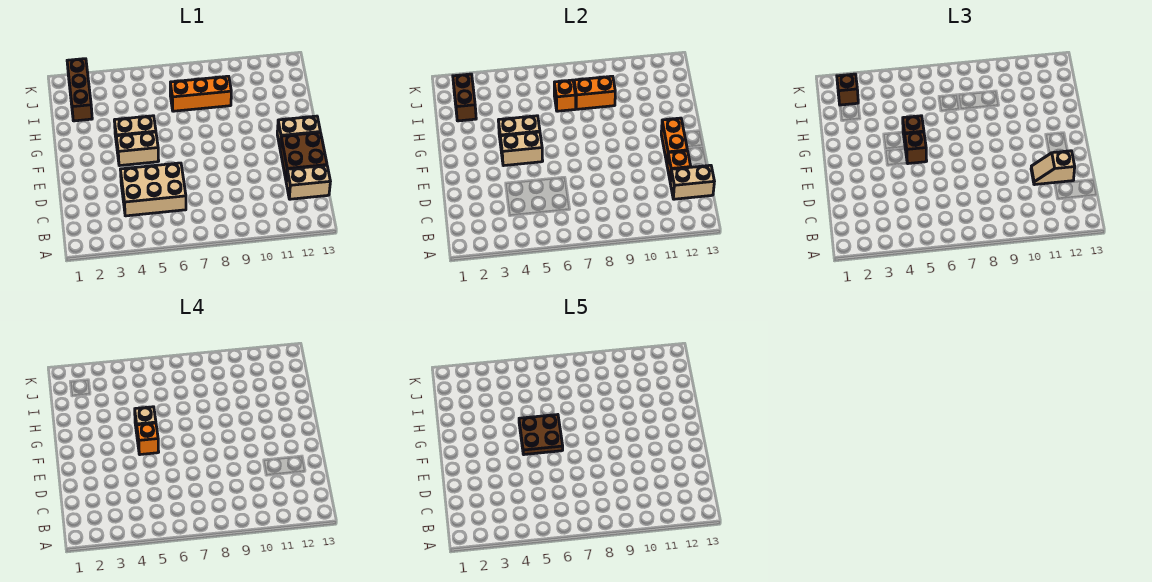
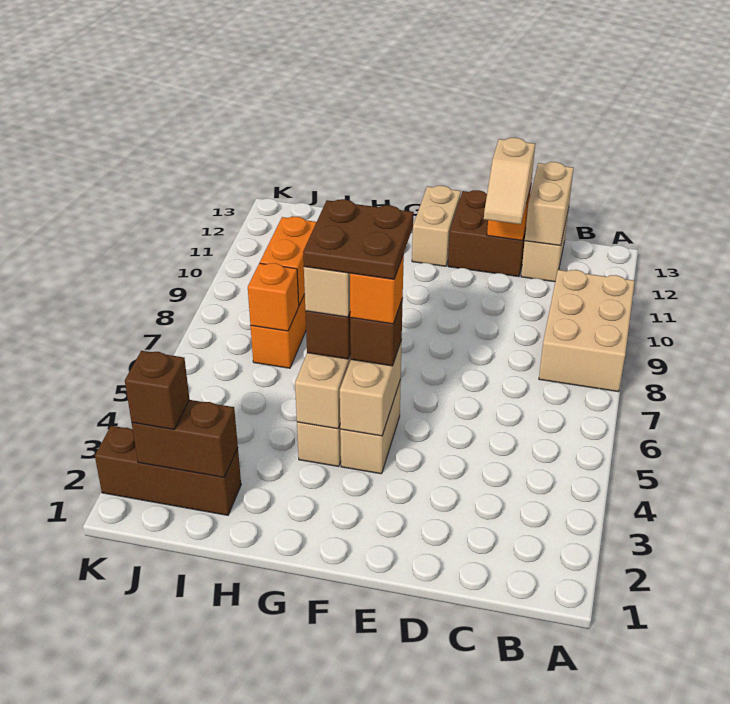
tan brick C4:D6 level 1 -> tan brick A8:B10 level 1
orange brick E12:F12 level 2 -> none

